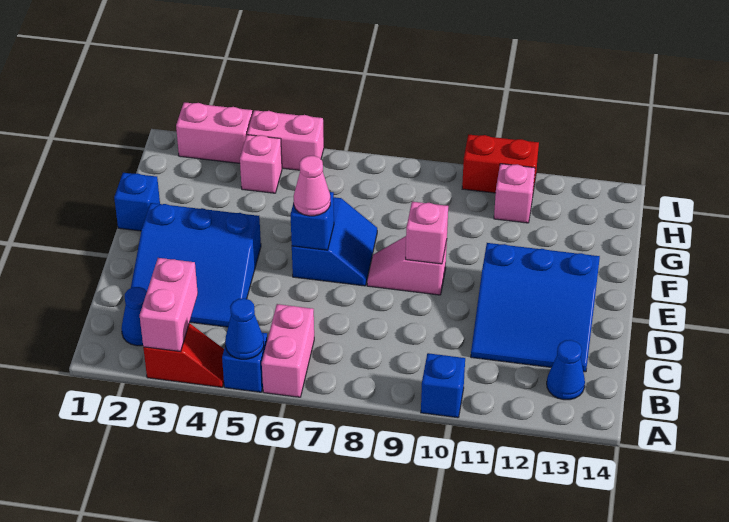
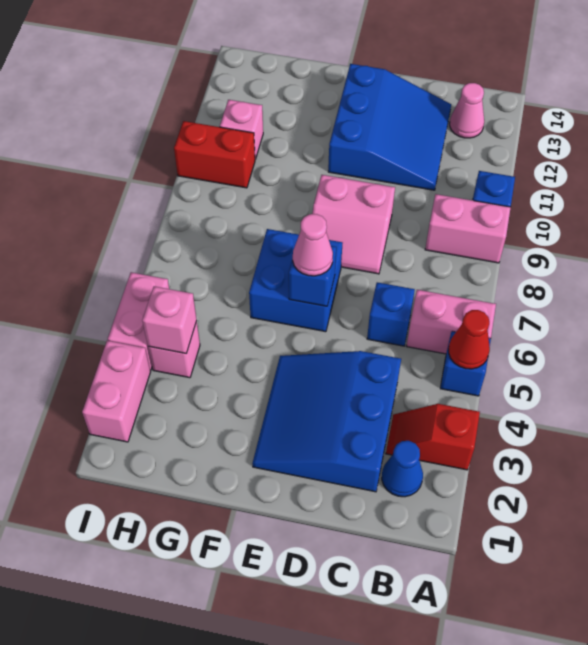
red slope A3:A4 level 1 top 3 -> red slope A3:B3 level 1 top A
pink brick A3:B3 level 2 -> pink brick A9:B9 level 1
blue cone A5 level 2 -> red cone A5 level 2
blue cone B13 level 1 -> pink cone B13 level 1
blue slope C2:E4 level 1 top E -> blue slope C2:E4 level 1 top C
blue slope E6:F7 level 1 top 6 -> blue brick E6:F7 level 1
pink slope E8:E9 level 1 top 9 -> pink slope D8:E9 level 1 top 9
pink brick E9 level 2 -> pink brick H4 level 2
blue brick F1 level 1 -> blue brick C6 level 1
red brick I10:I11 level 1 -> red brick H10:I10 level 1

